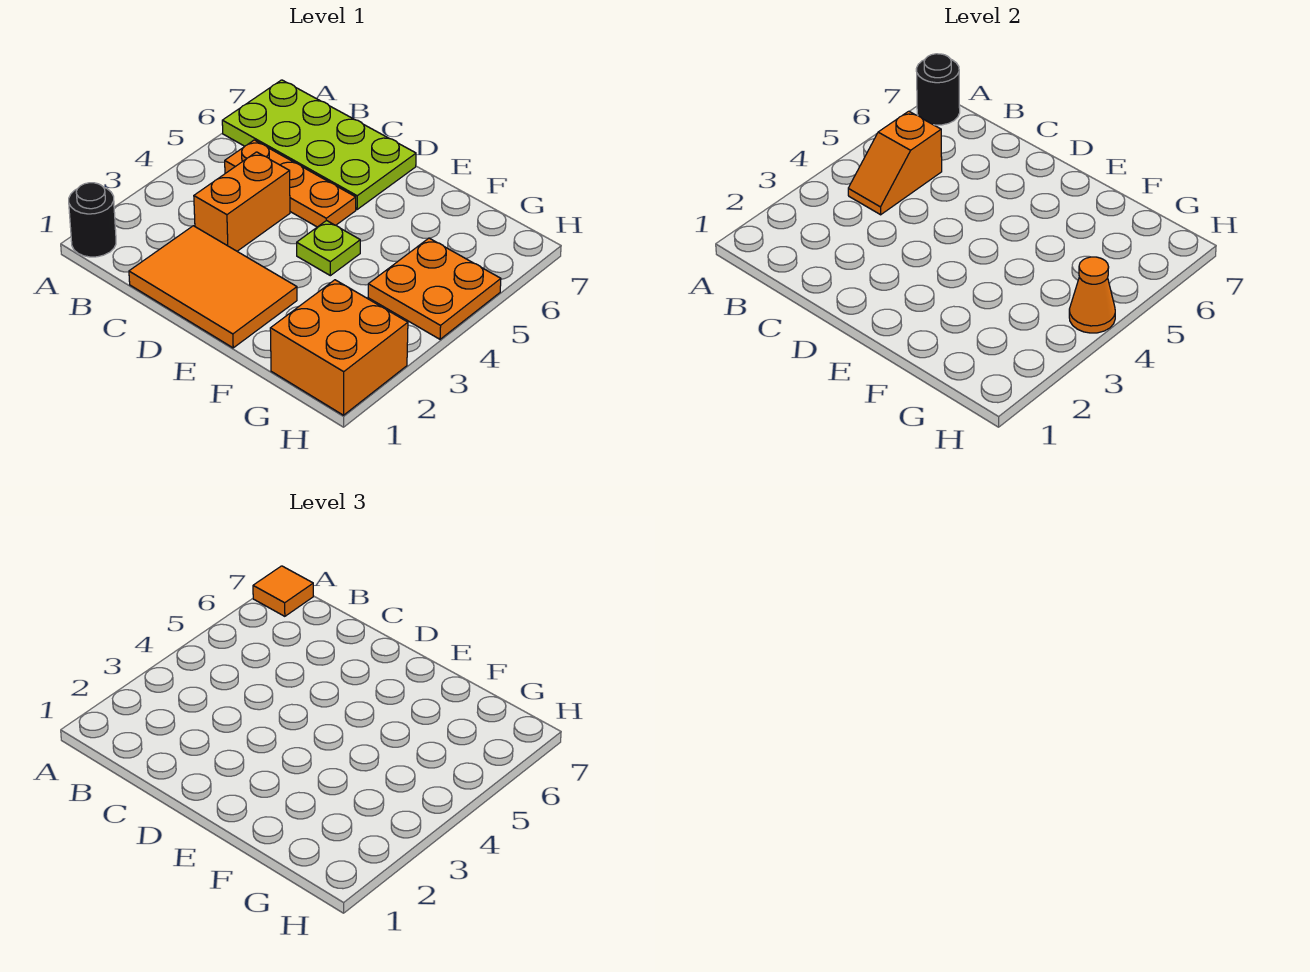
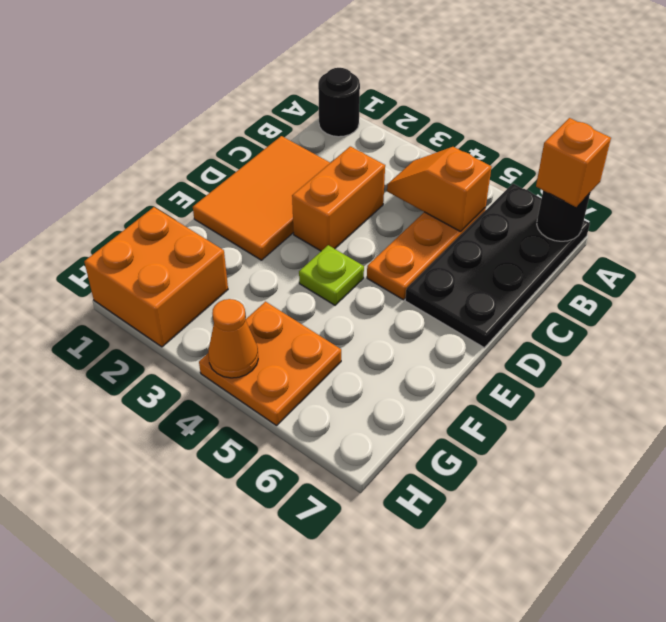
lime plate A6:D7 level 1 -> black plate A6:D7 level 1
orange tile A7 level 3 -> orange brick A7 level 3
orange brick C3:C4 level 1 -> orange brick C3:D3 level 1

